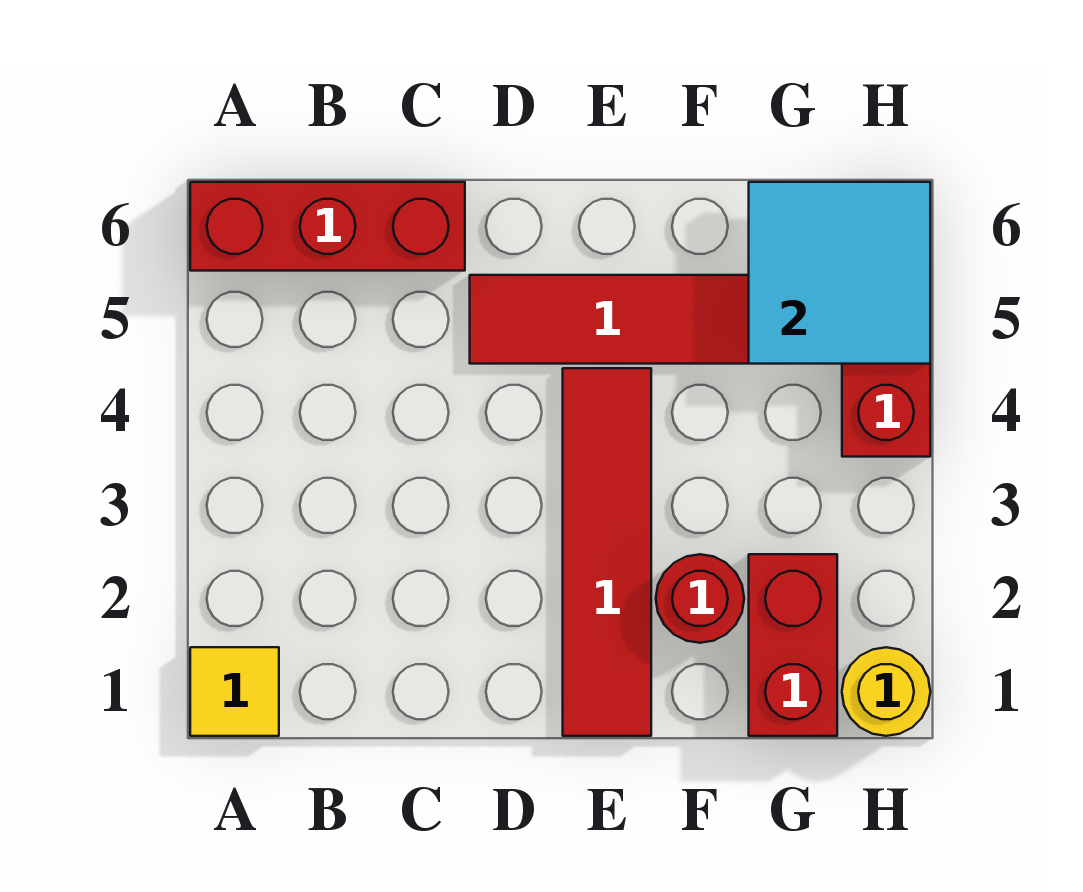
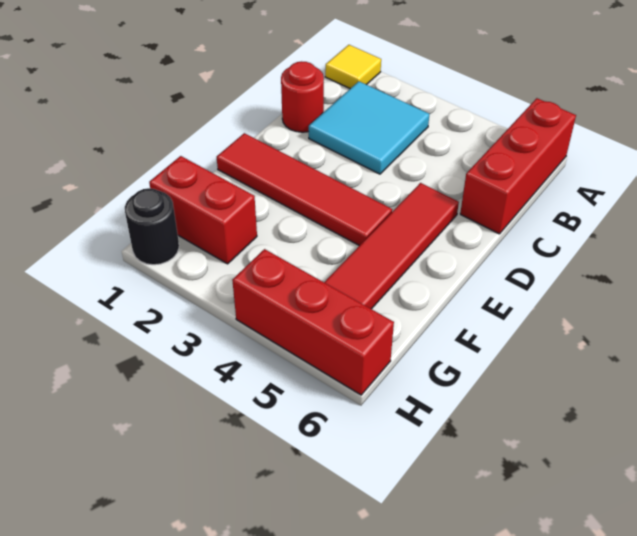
red round brick F2 level 1 -> red round brick C1 level 1
cyan tile G5:H6 level 2 -> cyan tile B2:C3 level 1
yellow round brick H1 level 1 -> black round brick H1 level 1

